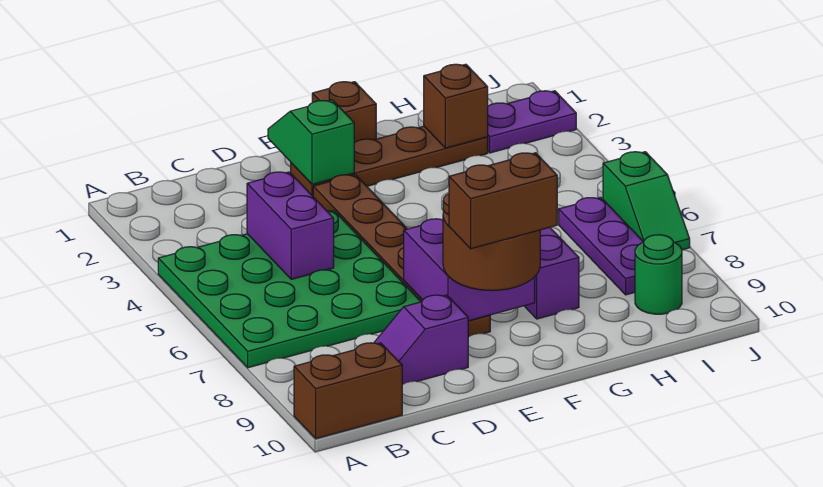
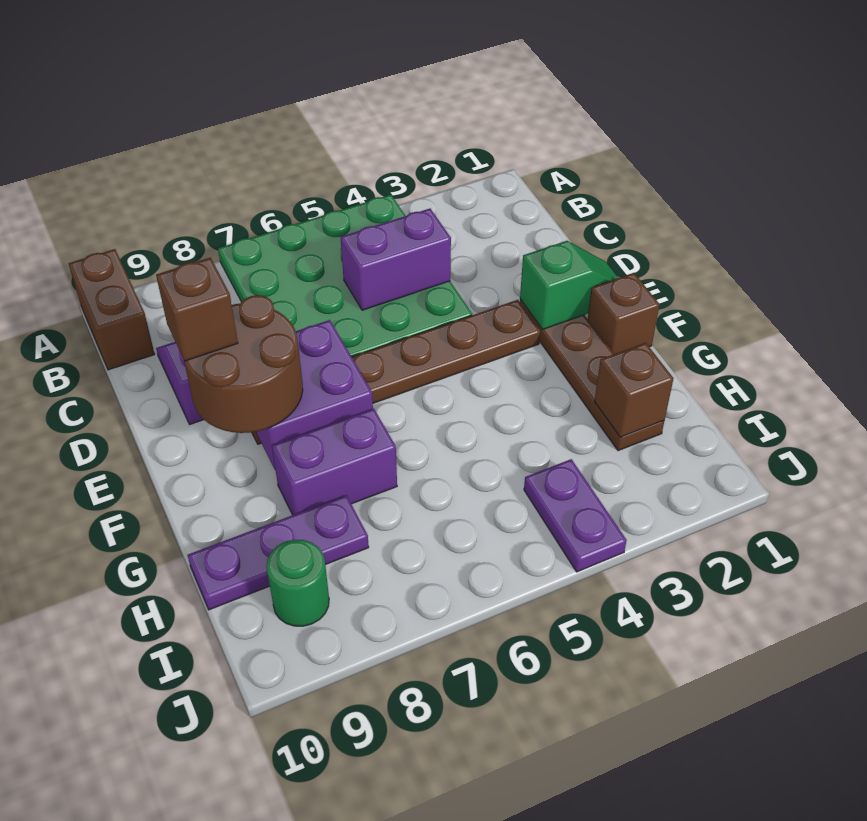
brown brick E9:F9 level 4 -> brown brick E9 level 4
purple plate I2:J2 level 1 -> purple plate I4:J4 level 1
purple plate I6:I8 level 1 -> purple plate H8:H10 level 1
green slope J6:J7 level 1 top 6 -> none

